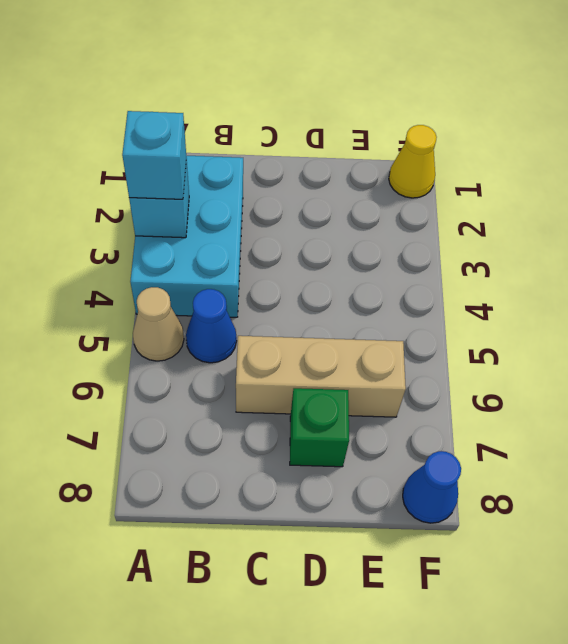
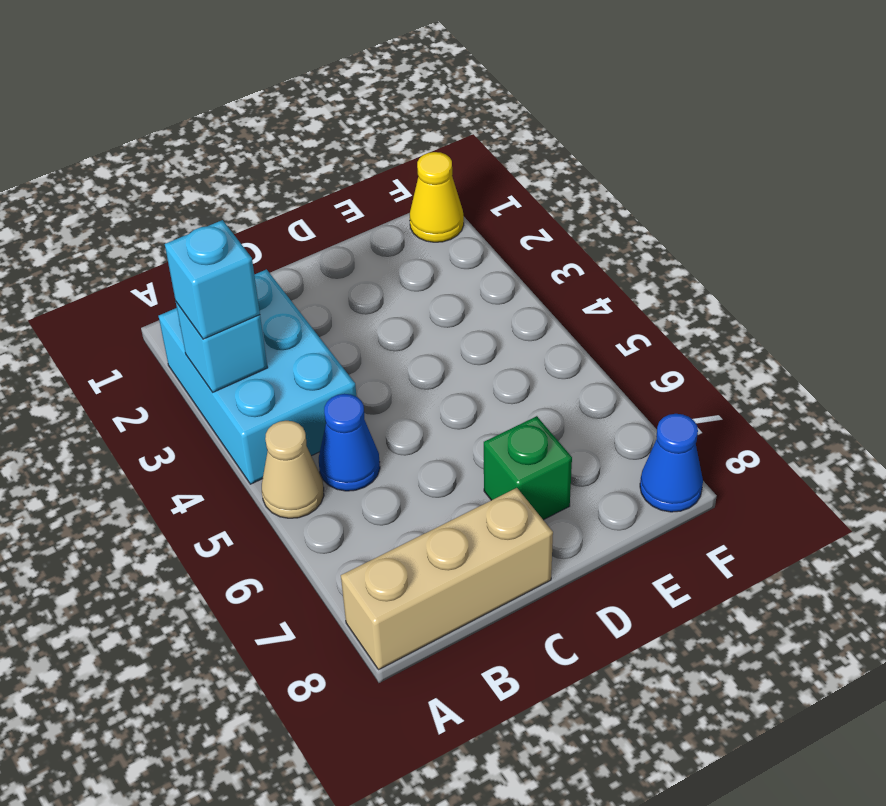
tan brick C6:E6 level 1 -> tan brick A8:C8 level 1

